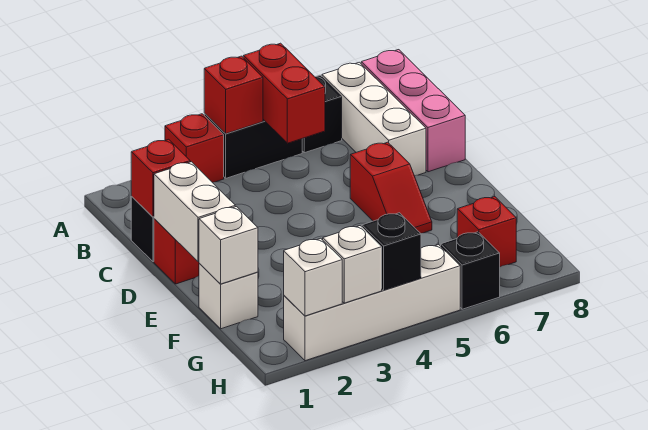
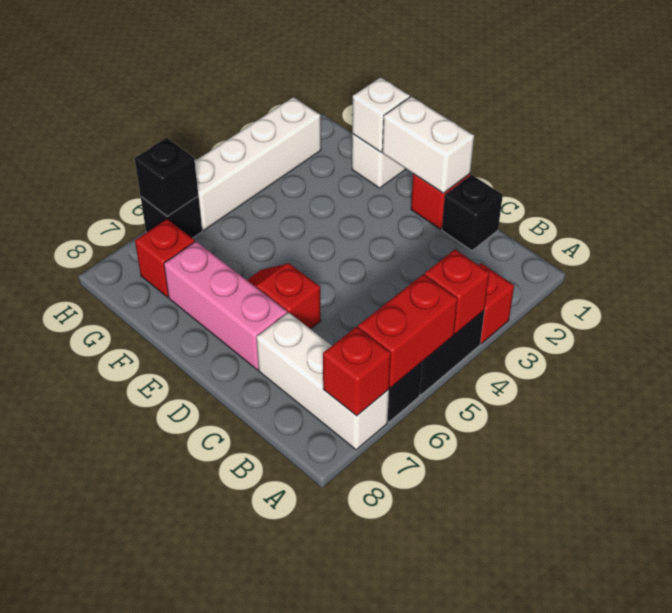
red brick A5:B5 level 2 -> red brick A5:A6 level 2
pink brick A8:C8 level 1 -> pink brick D7:F7 level 1
red brick C1 level 2 -> red brick A7 level 2
white brick H2 level 2 -> none
white brick H3 level 2 -> none
black brick H4 level 2 -> black brick H6 level 2

